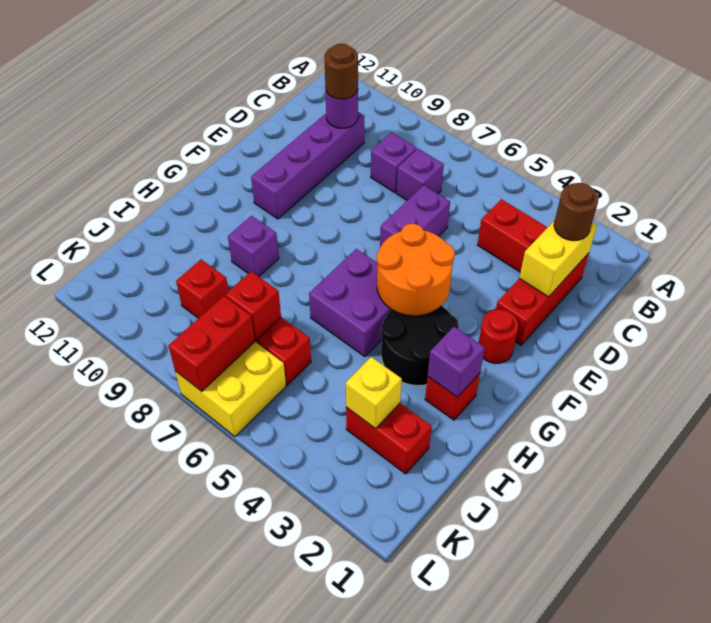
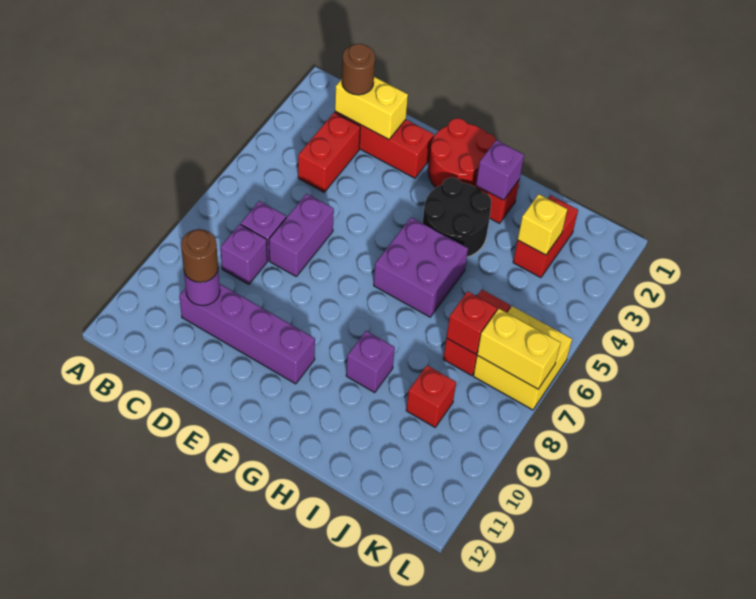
purple brick D6:E6 level 1 -> purple brick D6:D7 level 1
red round brick F2 level 1 -> red round brick F1:G2 level 1
orange round brick F4:G5 level 2 -> none
red brick K7:L7 level 2 -> yellow brick K7:L7 level 2

